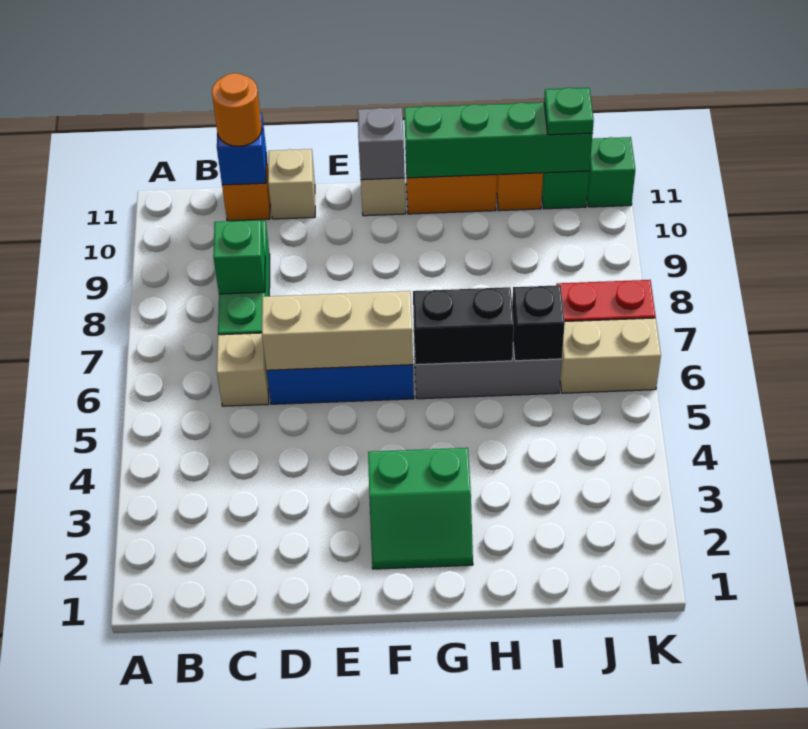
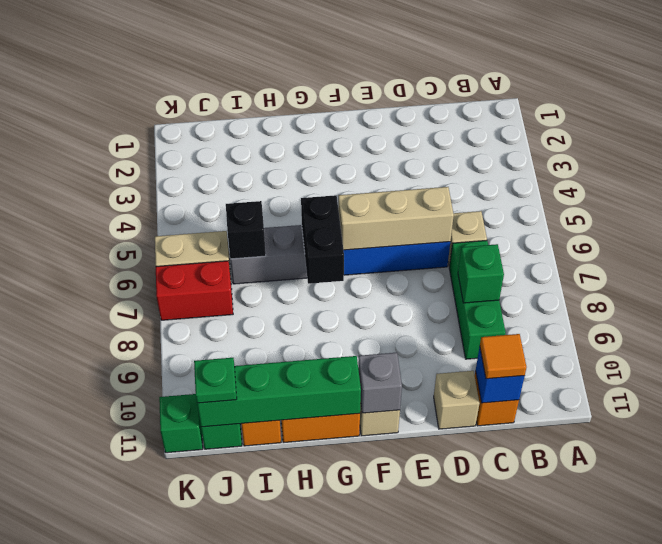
orange round brick C11 level 3 -> orange tile C11 level 3
green slope F2:G3 level 1 top 3 -> none
black brick G6:H6 level 2 -> black brick G6:G7 level 2

